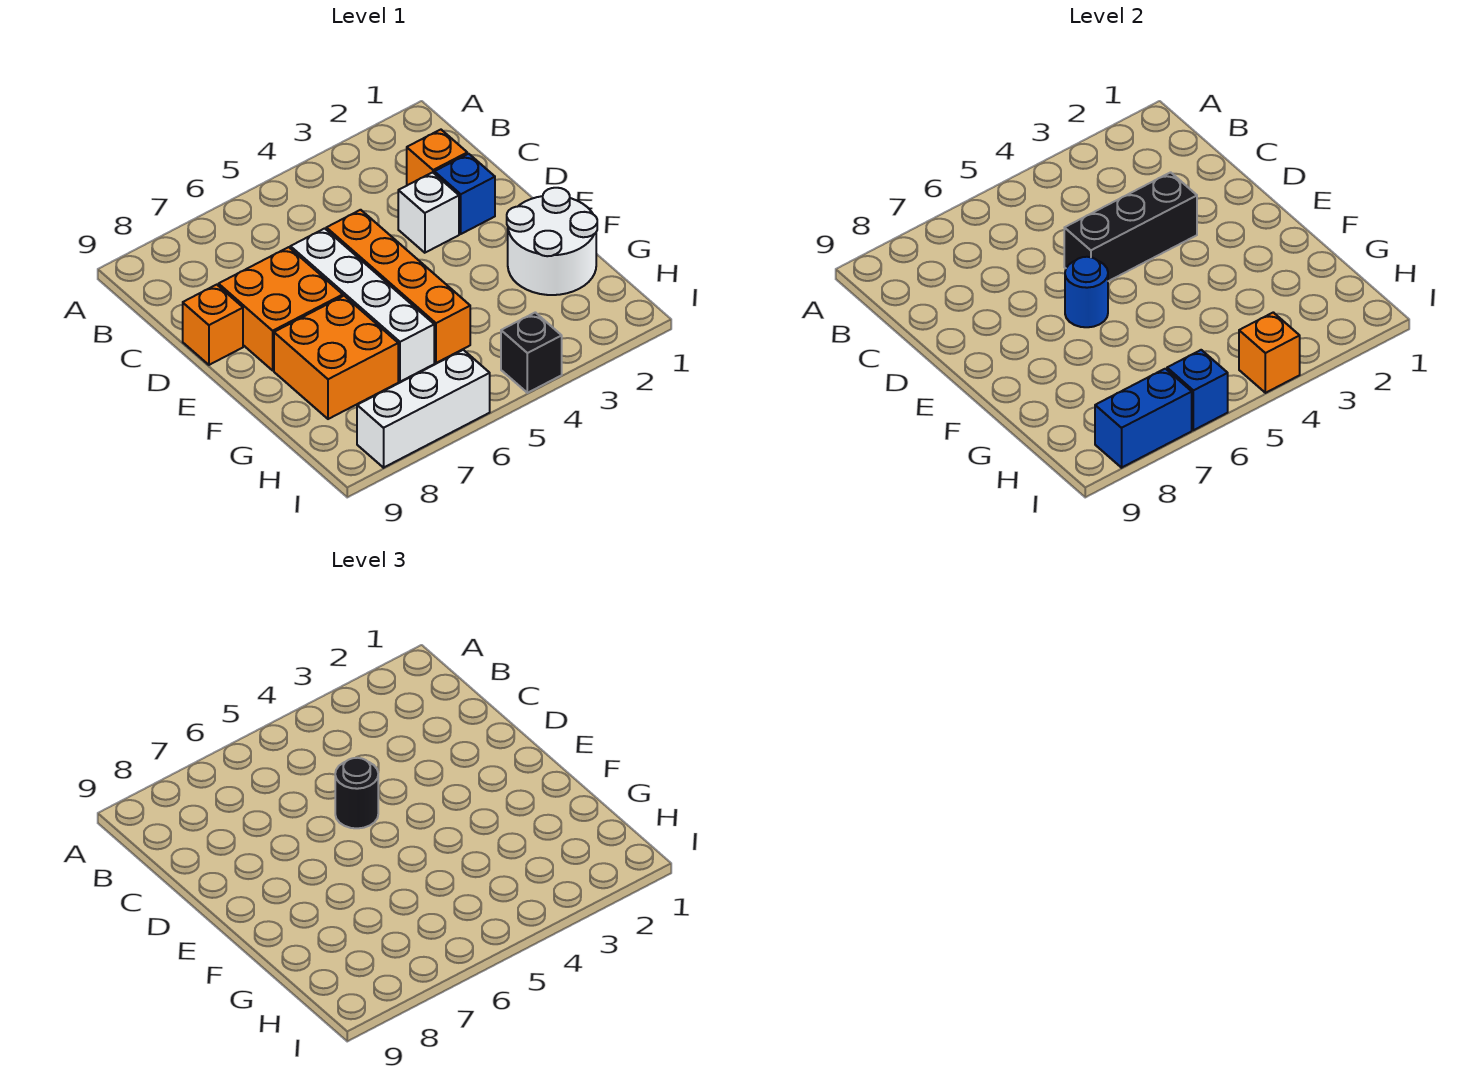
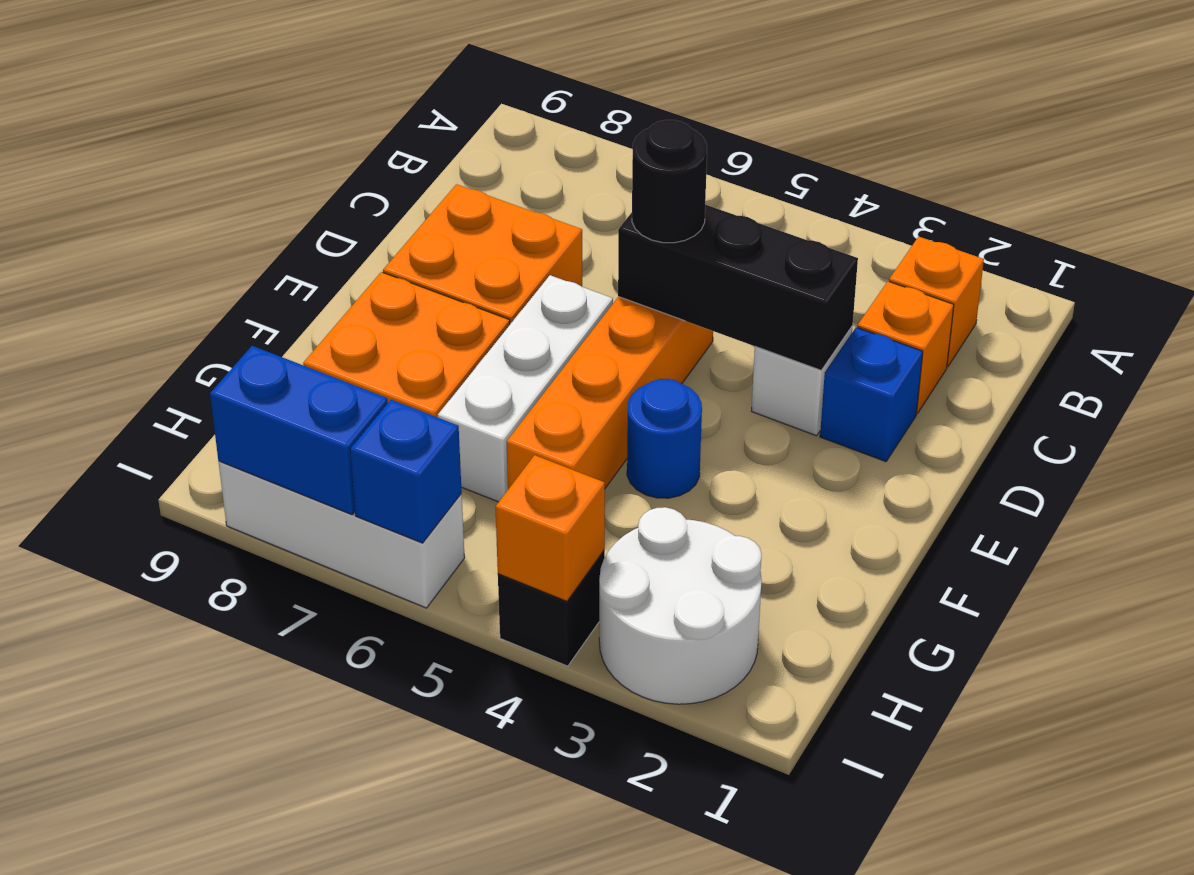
white brick D6:G6 level 1 -> white brick E6:G6 level 1
orange brick D9 level 1 -> orange brick B2 level 1
blue round brick E6 level 2 -> blue round brick F4 level 1
white round brick F1:G2 level 1 -> white round brick H2:I3 level 1

